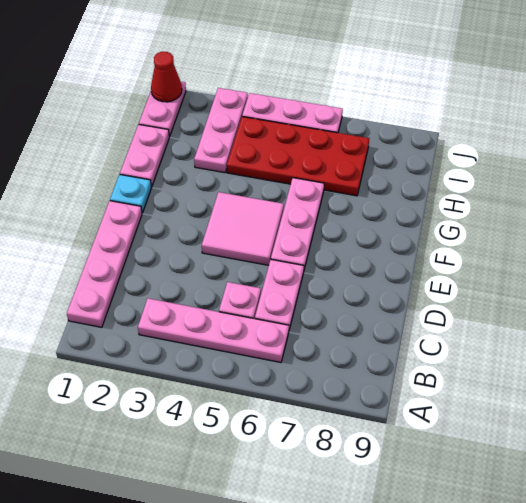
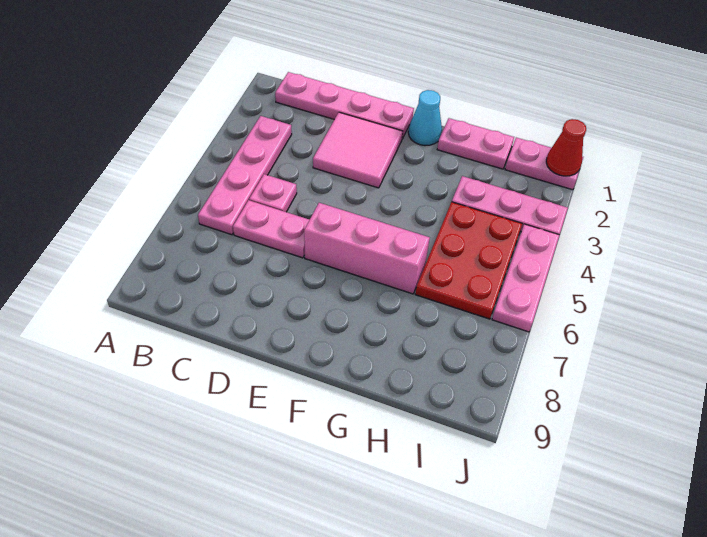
pink tile E4:F5 level 1 -> pink tile D2:E3 level 1
pink plate E6:G6 level 1 -> pink brick E6:G6 level 1
cyan plate F1 level 1 -> cyan cone F1 level 1
red plate H4:I7 level 1 -> red plate H4:I6 level 1

